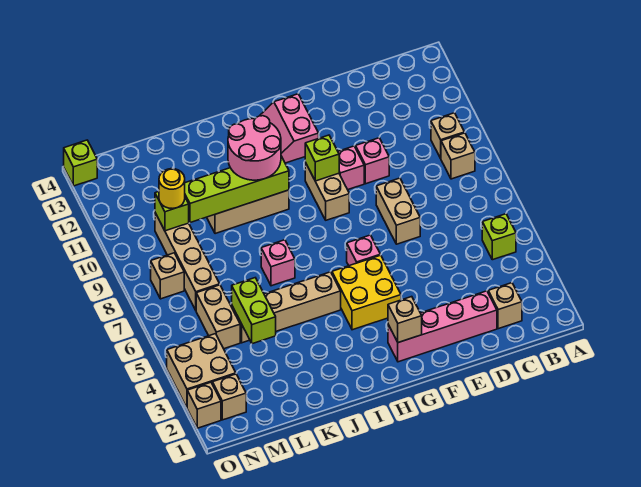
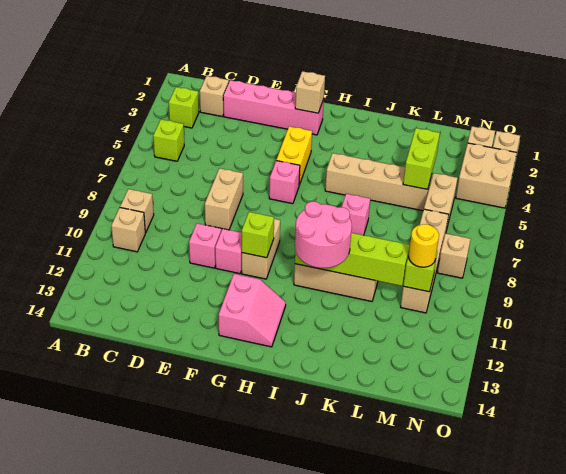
yellow brick G4:H5 level 1 -> yellow brick G4:G5 level 1
lime brick O14 level 1 -> lime brick B3 level 1

